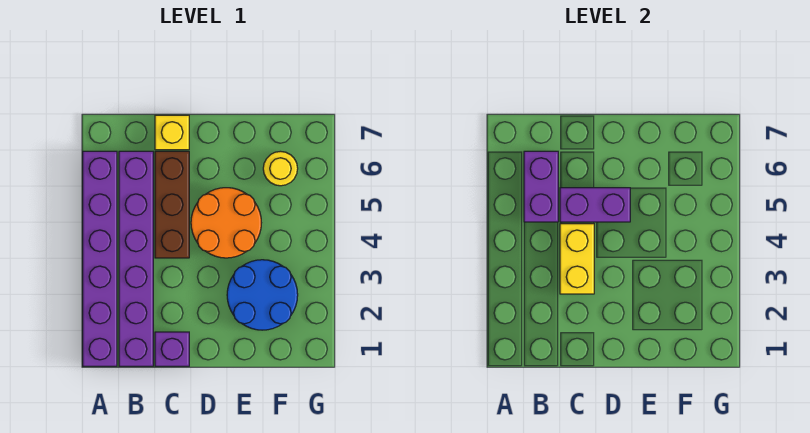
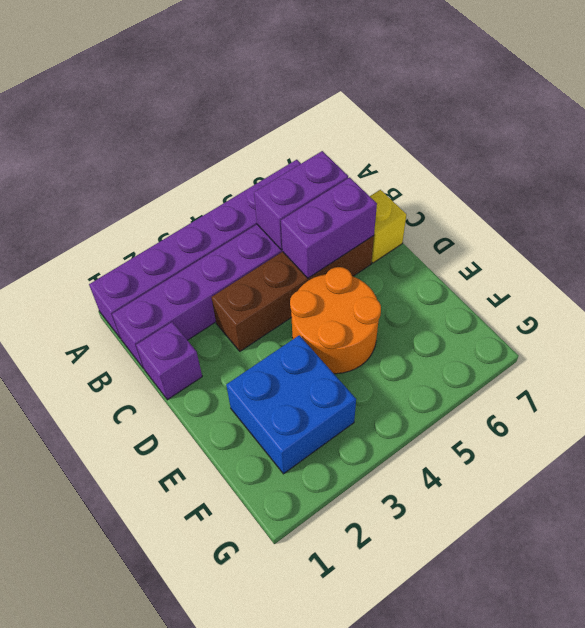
yellow brick C3:C4 level 2 -> none
brown brick C4:C6 level 1 -> brown brick C3:C6 level 1
purple brick C5:D5 level 2 -> purple brick C5:C6 level 2
blue round brick E2:F3 level 1 -> blue brick E2:F3 level 1
yellow round brick F6 level 1 -> none

